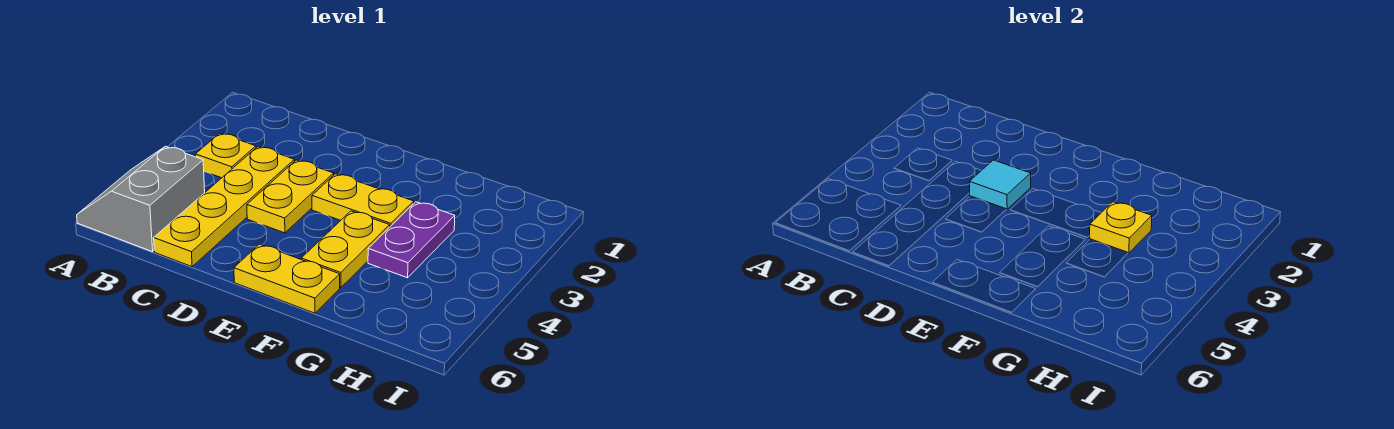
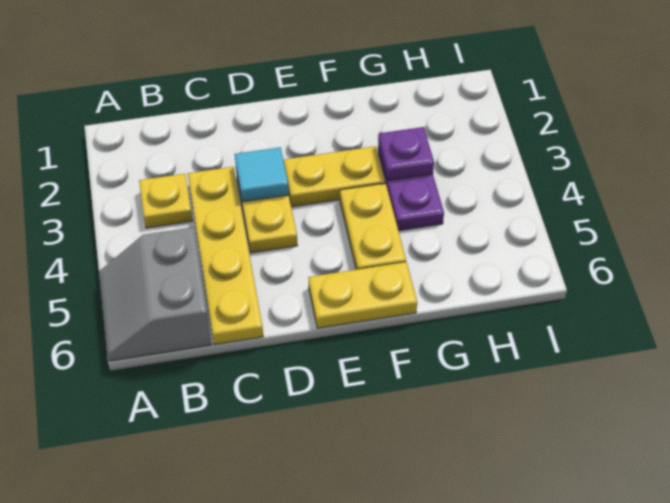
yellow plate G3 level 2 -> purple plate G3 level 2

